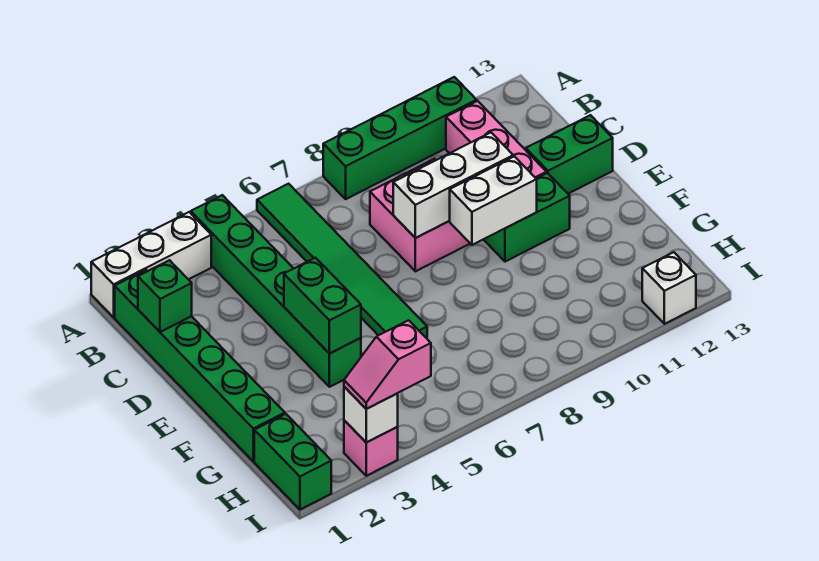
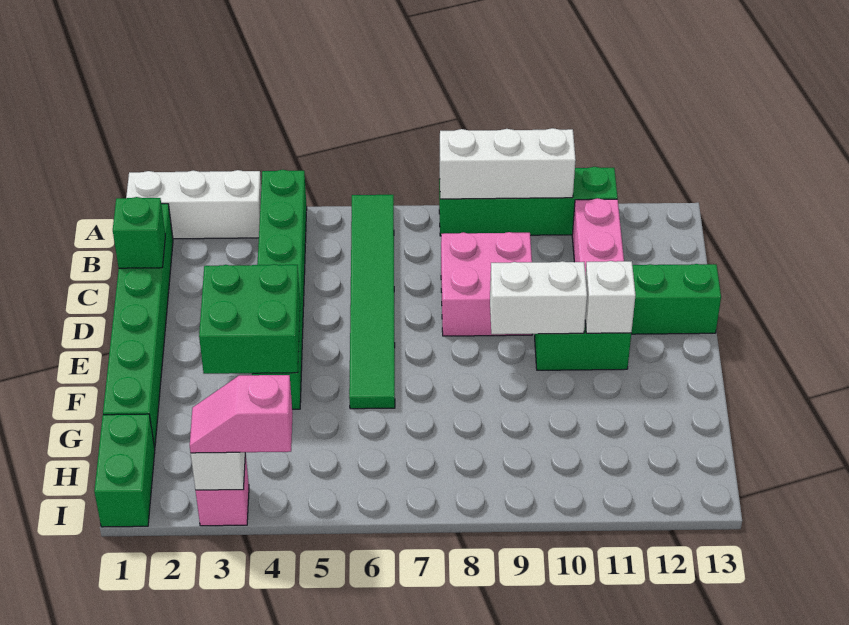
white brick D8:D10 level 2 -> white brick A8:A10 level 2
green brick E4:F4 level 2 -> green brick E3:F4 level 2
white brick I12 level 1 -> white brick E11 level 2

